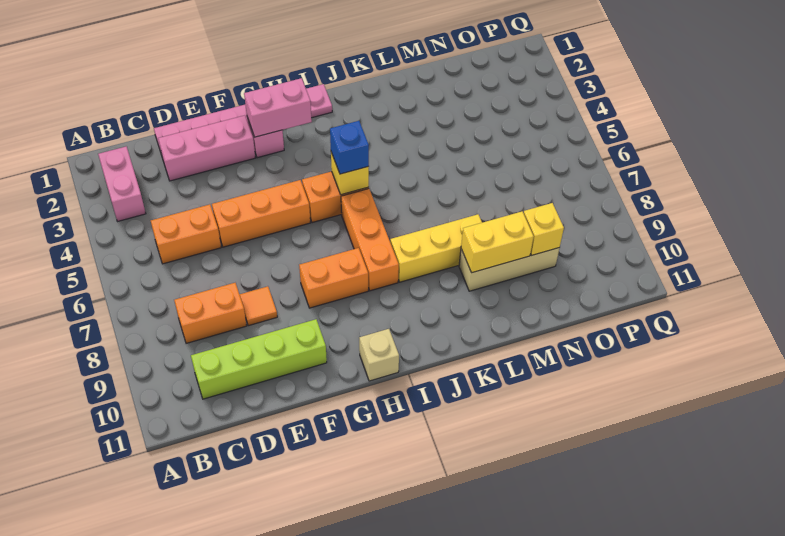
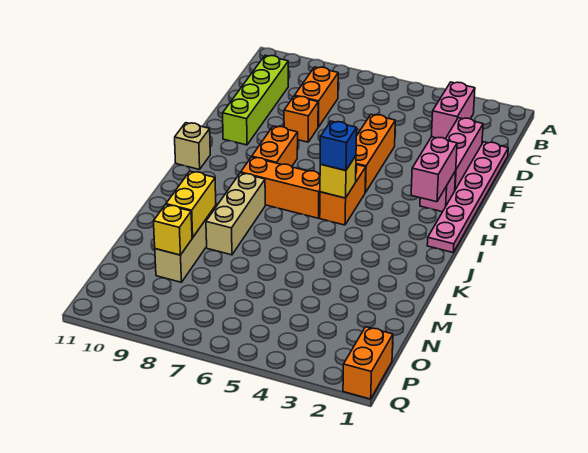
pink brick B2:B3 level 1 -> pink brick B3:C3 level 1
orange brick C5:D5 level 1 -> orange brick P1:Q1 level 1
orange tile E8 level 1 -> orange brick E8 level 1
yellow brick J8:L8 level 1 -> tan brick J8:L8 level 1

